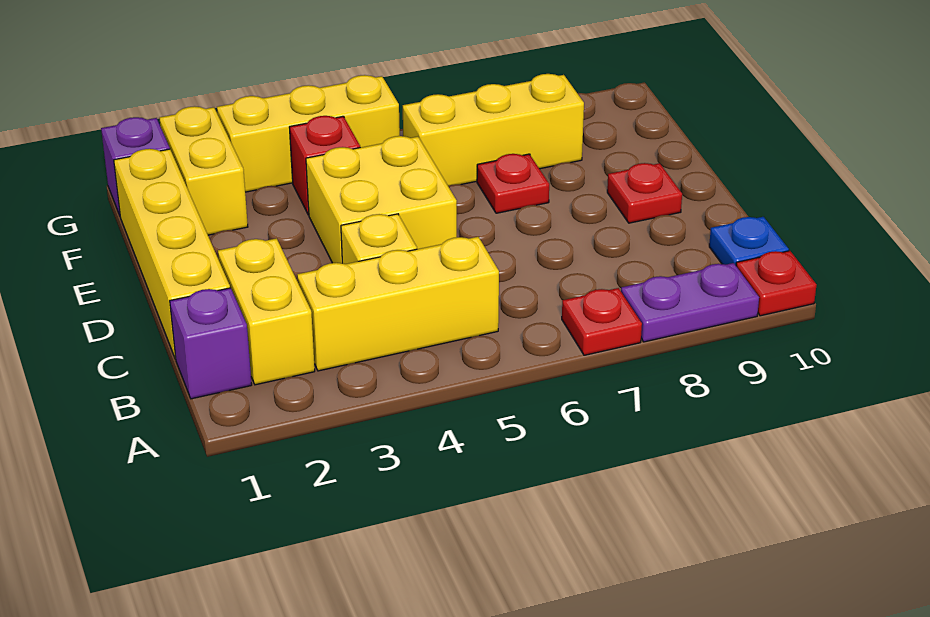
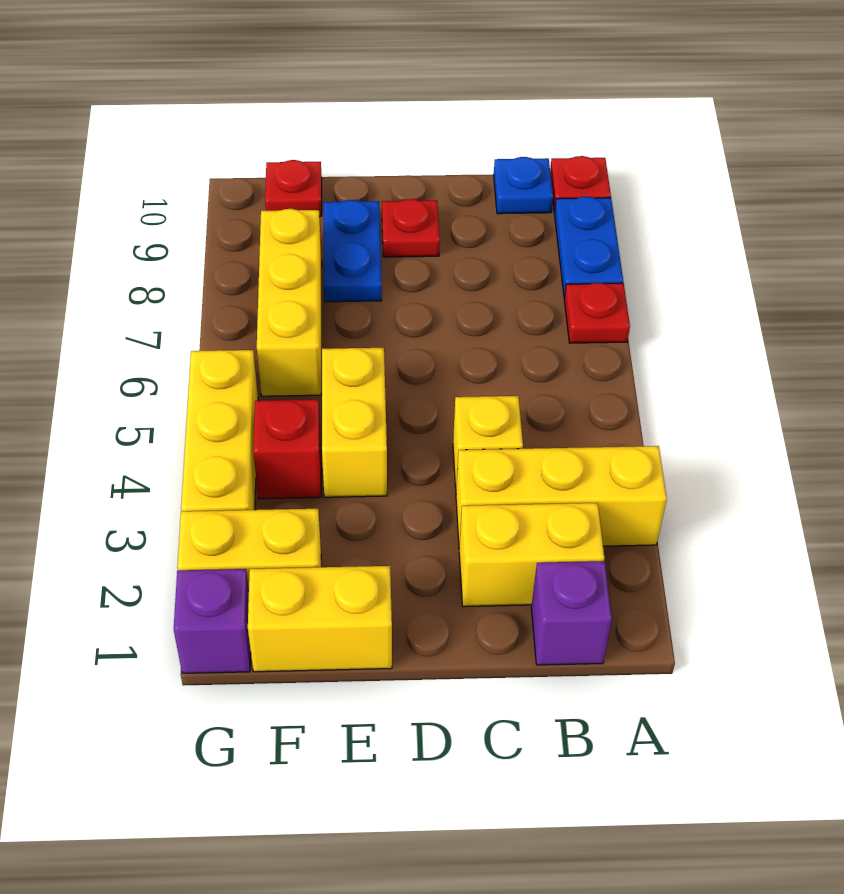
purple plate A8:A9 level 1 -> blue plate A8:A9 level 1
yellow brick B3:B5 level 1 -> yellow brick A3:C3 level 1
yellow brick C1:F1 level 1 -> yellow brick E1:F1 level 1
yellow brick D4:E5 level 1 -> yellow brick E4:E5 level 1
red plate E7 level 1 -> red plate F10 level 1
none -> blue plate E8:E9 level 1

